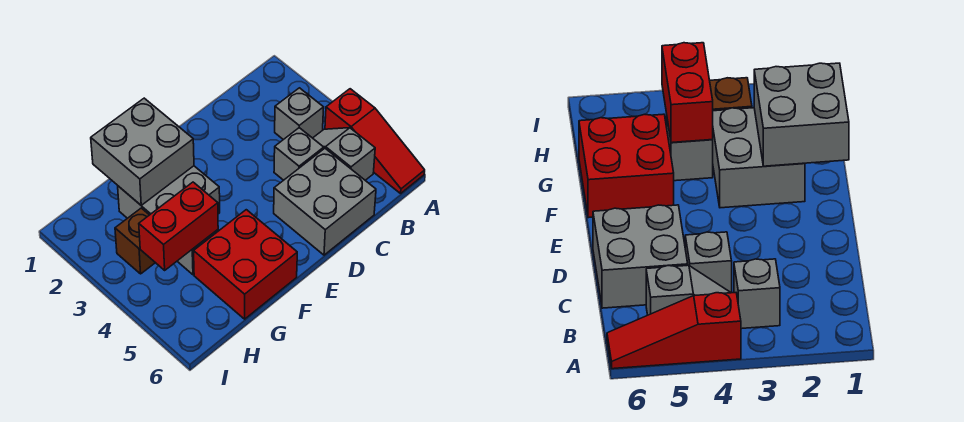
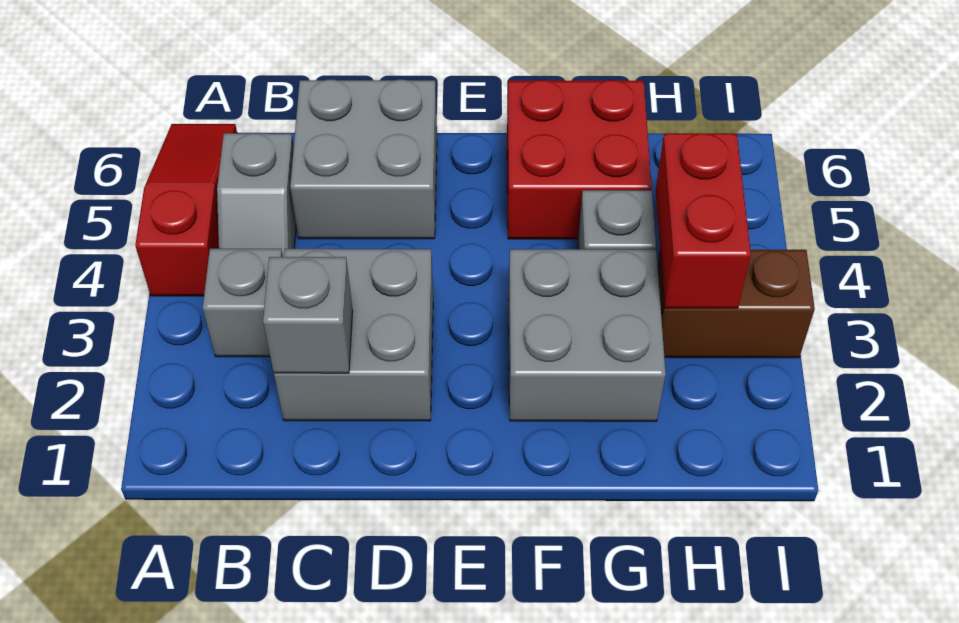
grey brick C4 level 1 -> grey brick C2 level 2
grey brick F1:G2 level 2 -> grey brick C2:D3 level 1
red brick G4:H4 level 2 -> red brick H3:H4 level 2
brown brick H3 level 1 -> brown brick H3:I3 level 1

